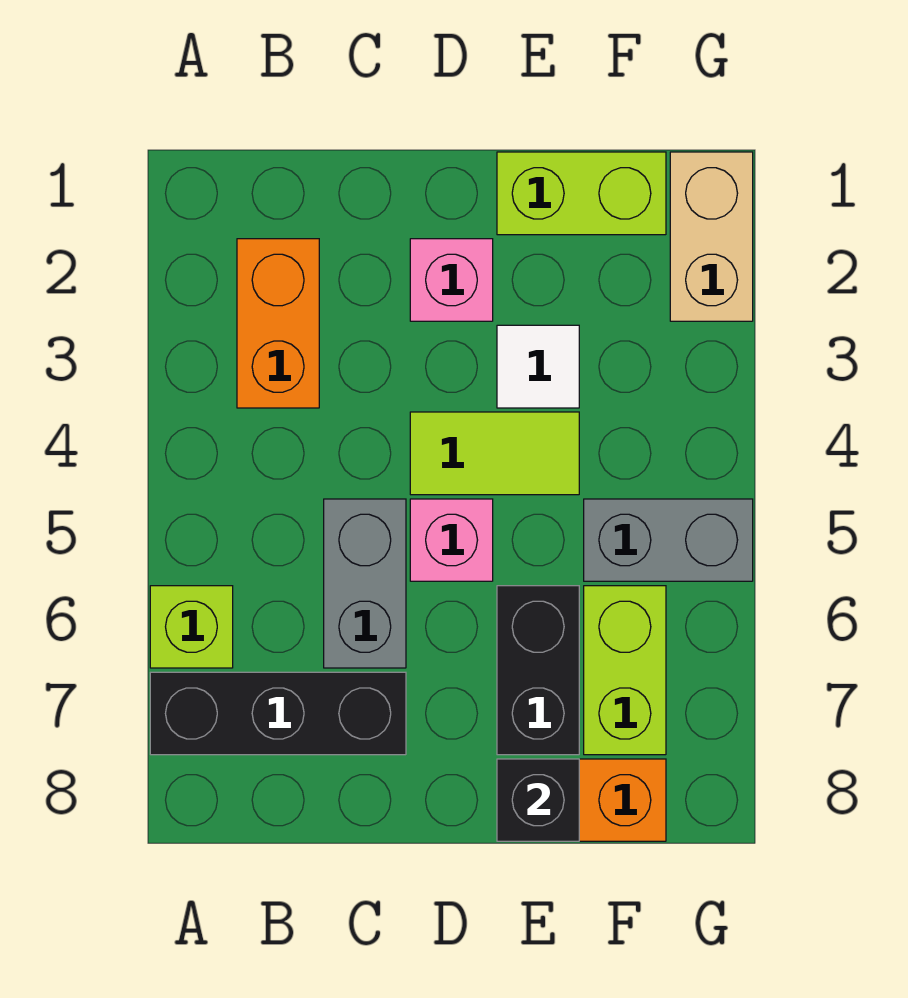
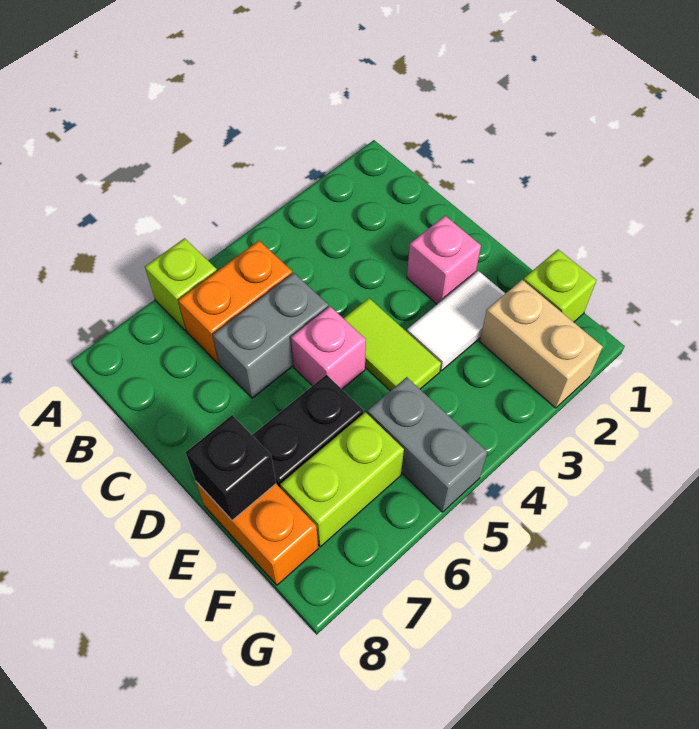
black brick A7:C7 level 1 -> none
orange brick B2:B3 level 1 -> orange brick B5:B6 level 1
lime brick E1:F1 level 1 -> lime brick F1 level 1
white tile E3 level 1 -> white tile E2:E3 level 1
tan brick G1:G2 level 1 -> tan brick F2:G2 level 1

